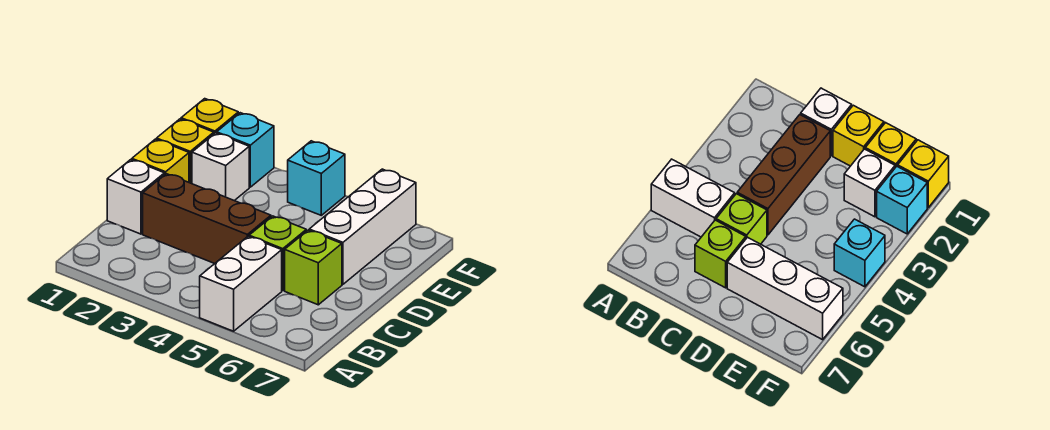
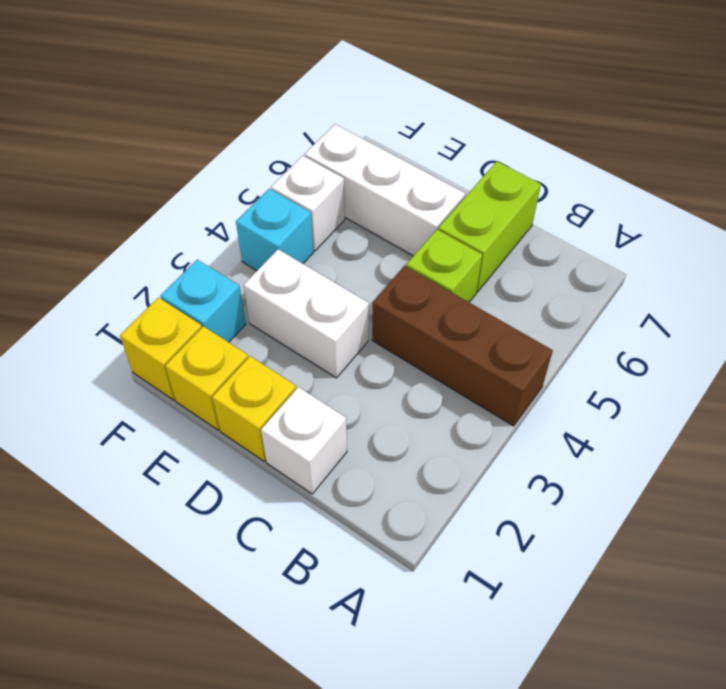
white brick A5:B5 level 1 -> white brick D3:E3 level 1
brown brick C2:C4 level 1 -> brown brick A4:C4 level 1
lime brick C6 level 1 -> lime brick C6:C7 level 1
white brick E2 level 1 -> white brick F5 level 1

